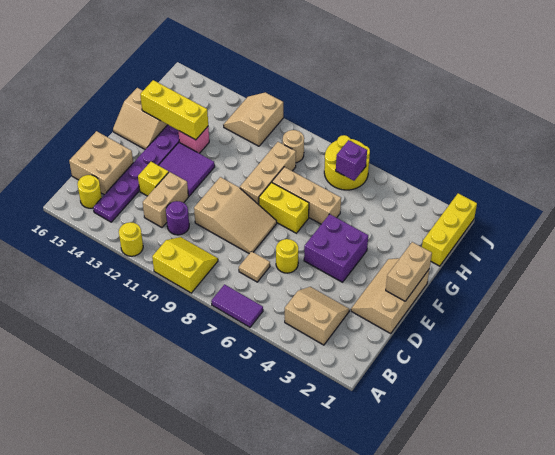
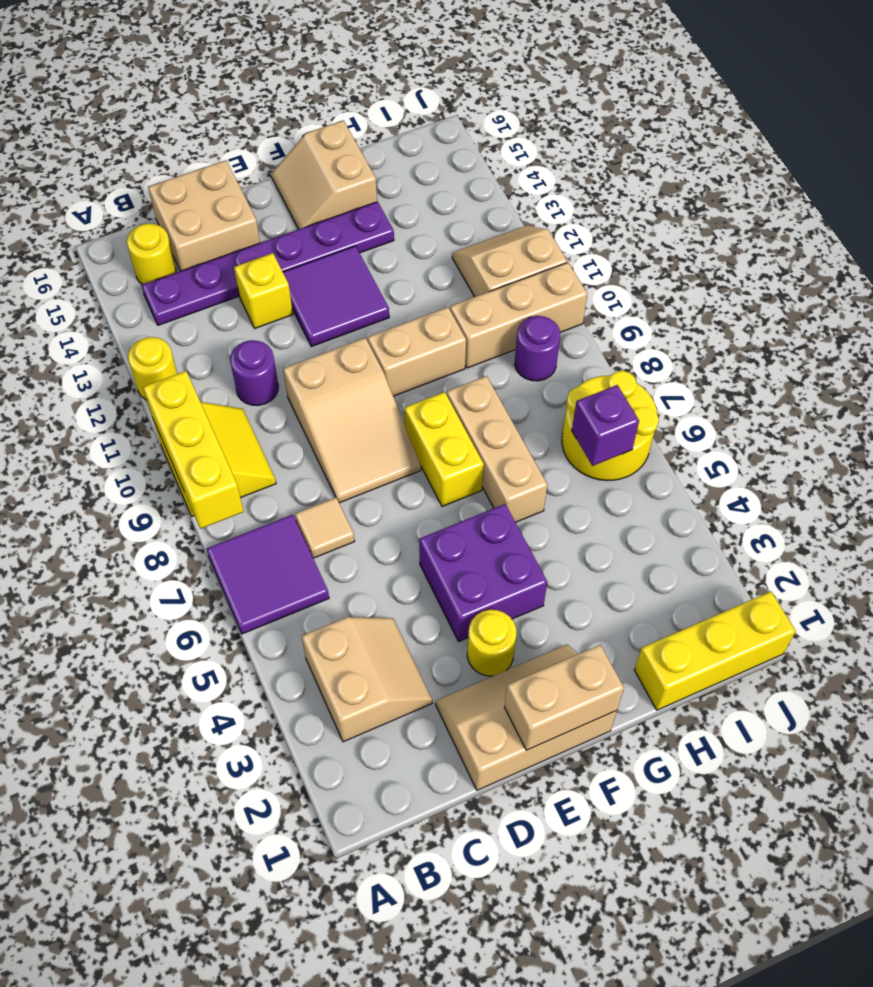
purple tile A6:A7 level 1 -> purple tile A6:B7 level 1
tan brick C12:D12 level 1 -> tan brick F10:G10 level 1
yellow round brick D6 level 1 -> yellow round brick E3 level 1
tan brick F9:H9 level 1 -> tan brick H10:J10 level 1
pink brick G13 level 1 -> none
yellow brick G13:G15 level 2 -> yellow brick A8:A10 level 2
tan round brick I9 level 1 -> purple round brick I9 level 1

